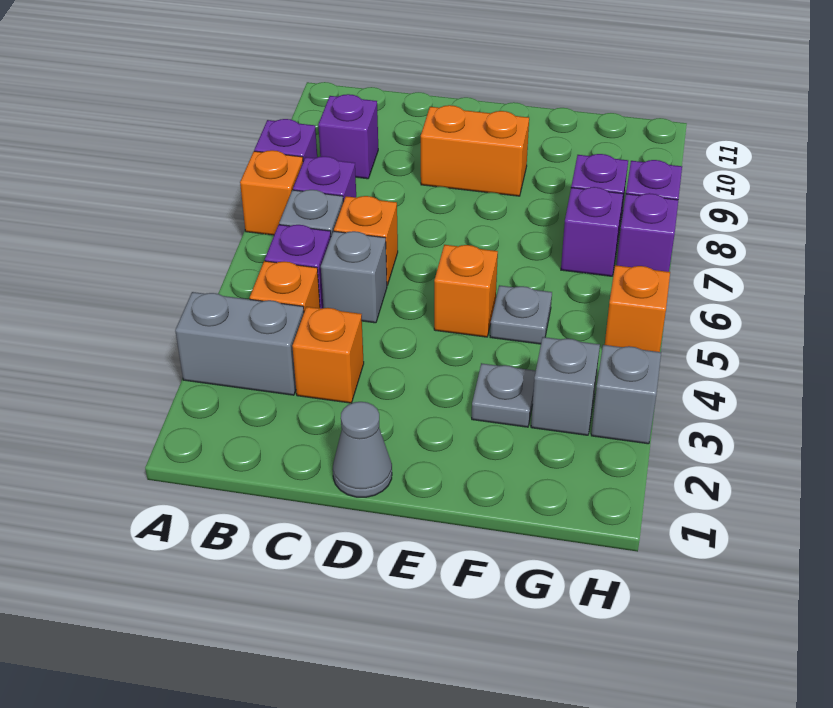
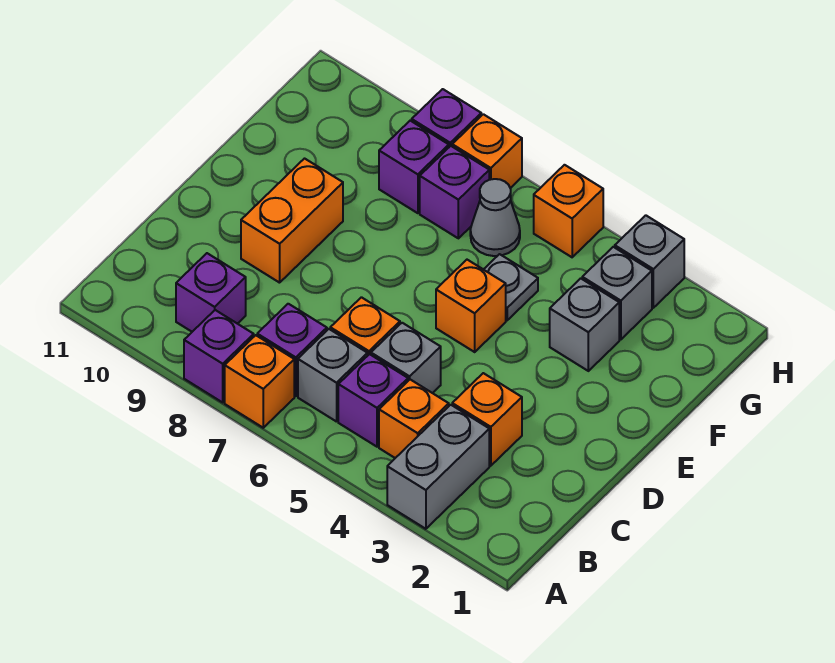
grey cone D1 level 1 -> grey cone G6 level 1
grey plate F3 level 1 -> grey brick F3 level 1
purple brick H7 level 1 -> orange brick H7 level 1

